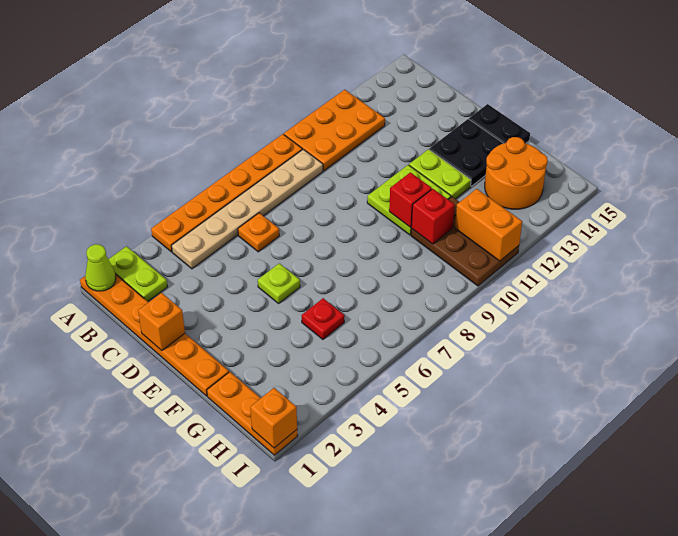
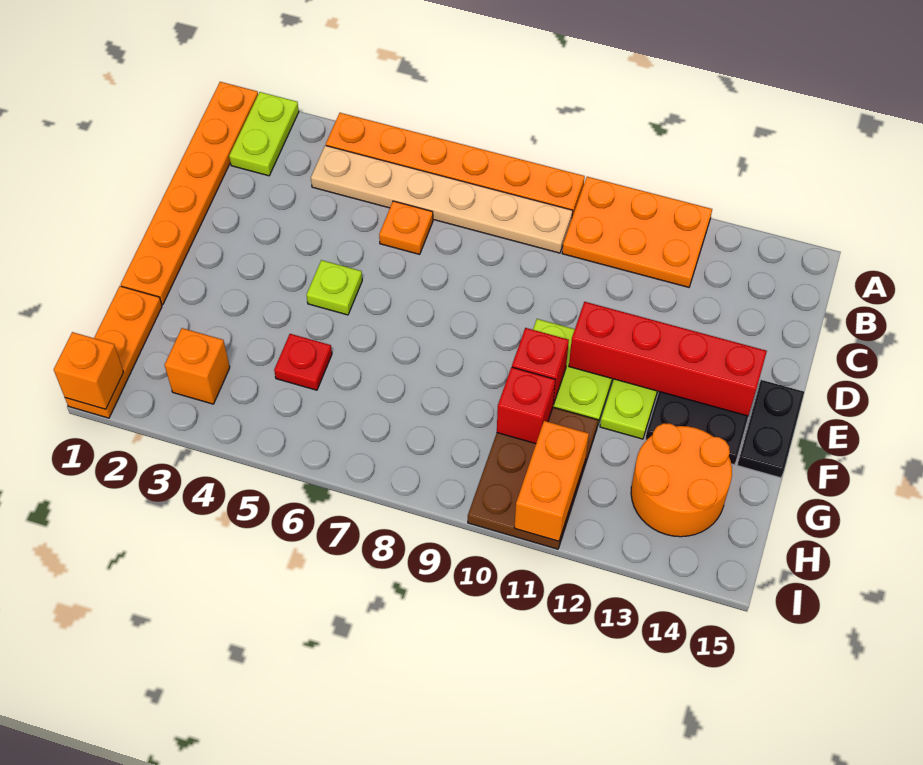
lime cone A1 level 2 -> none
orange brick D1 level 2 -> orange brick H3 level 1
none -> red brick E11:E14 level 2

